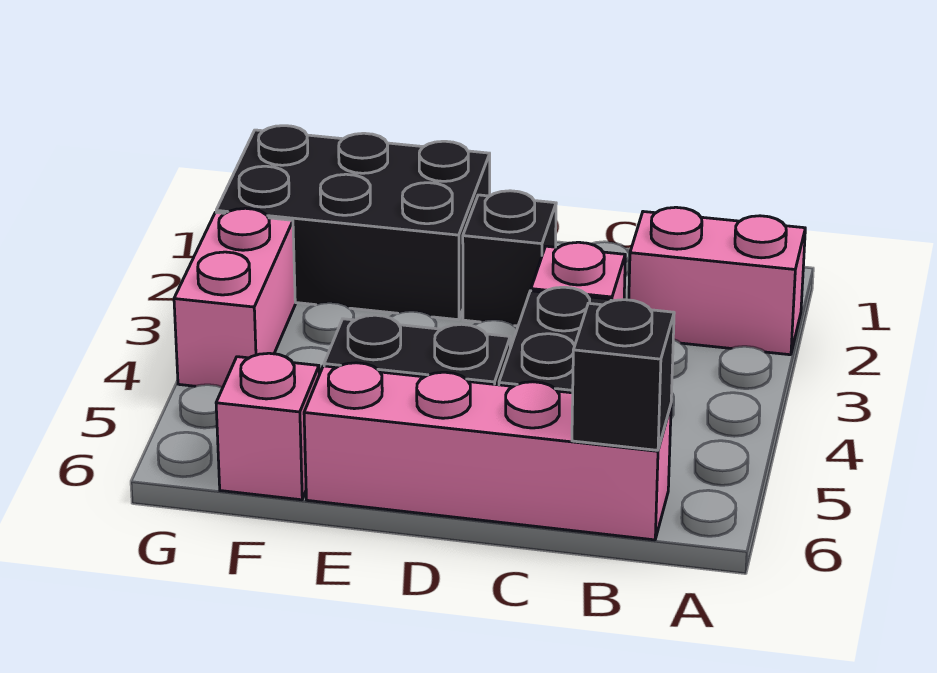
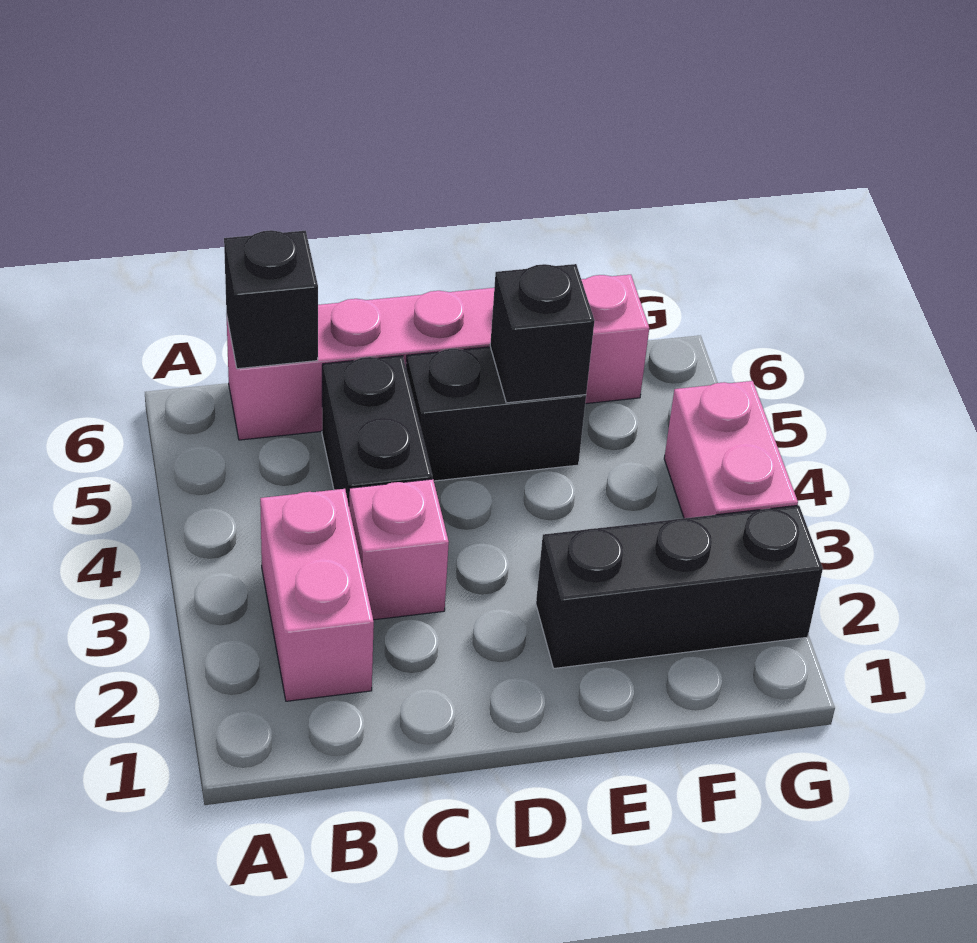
pink brick A2:B2 level 1 -> pink brick B2:B3 level 1
black brick D2 level 1 -> black brick E5 level 2
black brick E1:G2 level 1 -> black brick E2:G2 level 1

